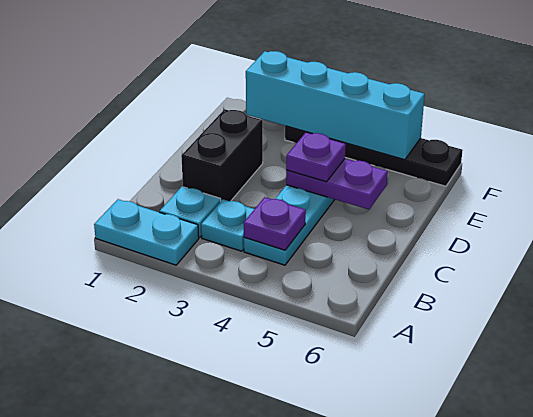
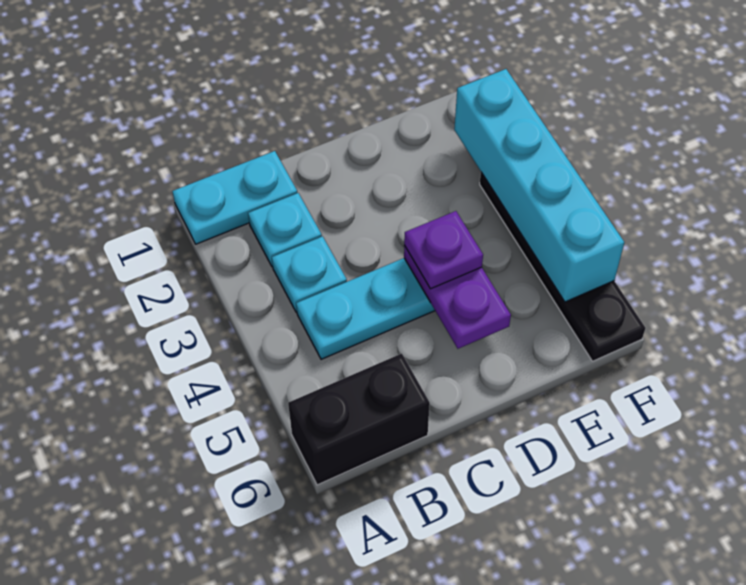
cyan plate A1:A2 level 1 -> cyan plate A1:B1 level 1
purple plate B4 level 2 -> none
black brick C2:D2 level 1 -> black brick A6:B6 level 1

